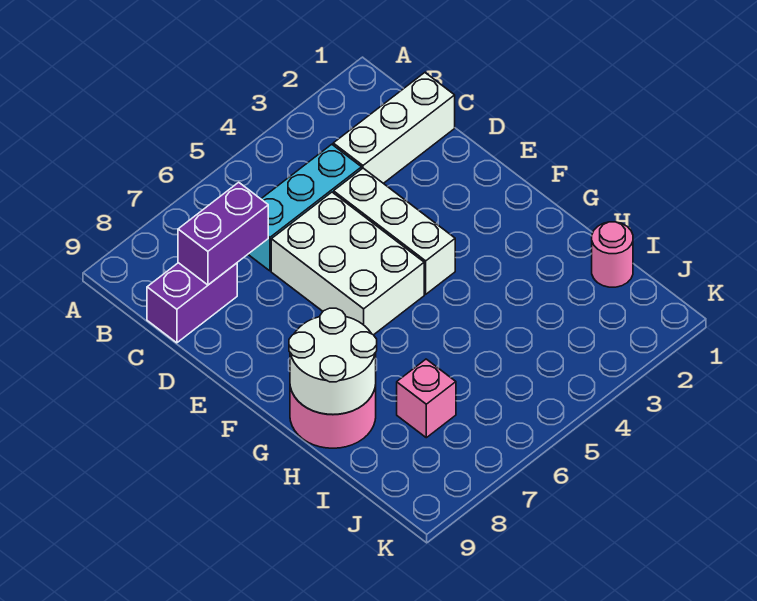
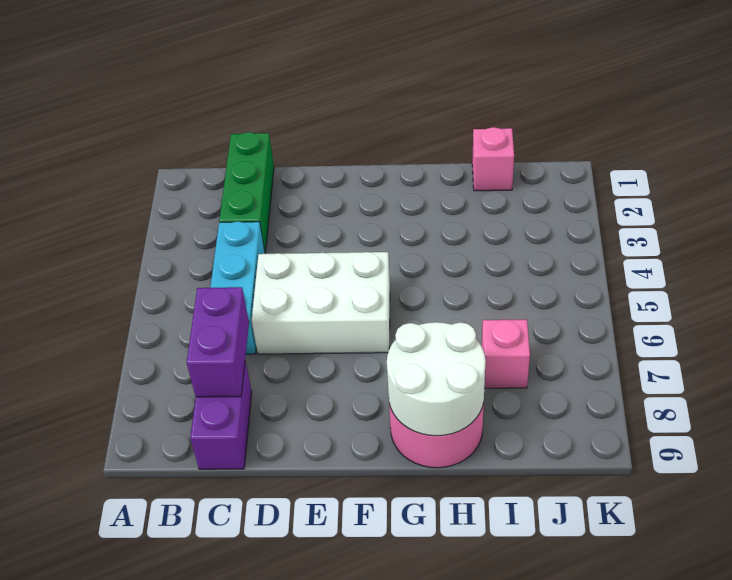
white brick C1:C3 level 1 -> green brick C1:C3 level 1
white brick D4:F4 level 1 -> none
pink round brick I1 level 1 -> pink brick I1 level 1

